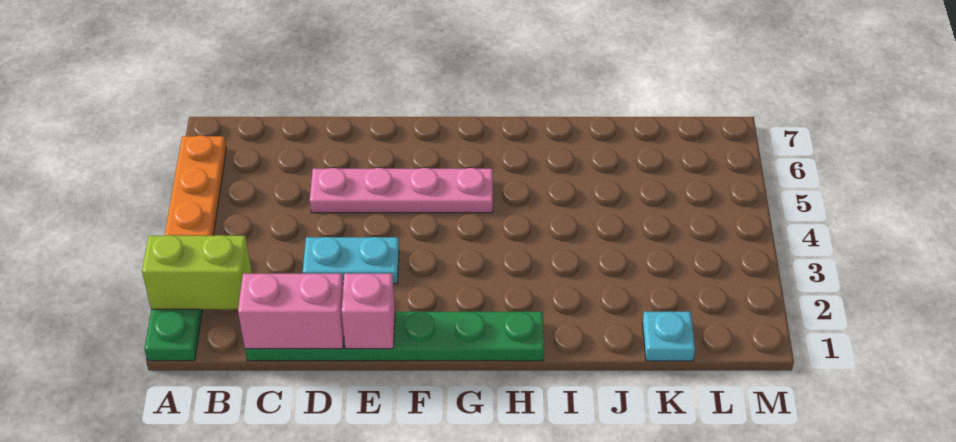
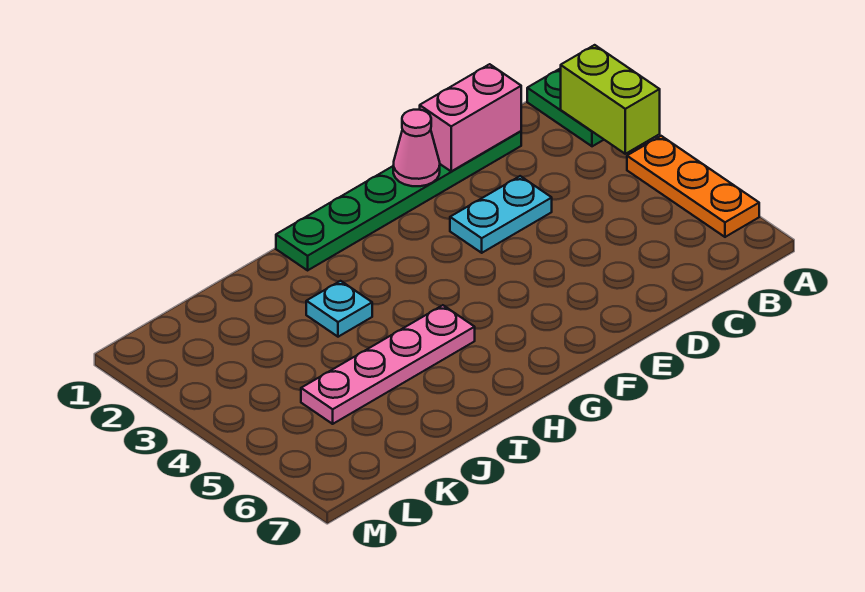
lime brick A2:B2 level 2 -> lime brick A2:A3 level 2
pink plate D5:G5 level 1 -> pink plate H5:K5 level 1
pink brick E1 level 2 -> pink cone E1 level 2
cyan plate K1 level 1 -> cyan plate I3 level 1

